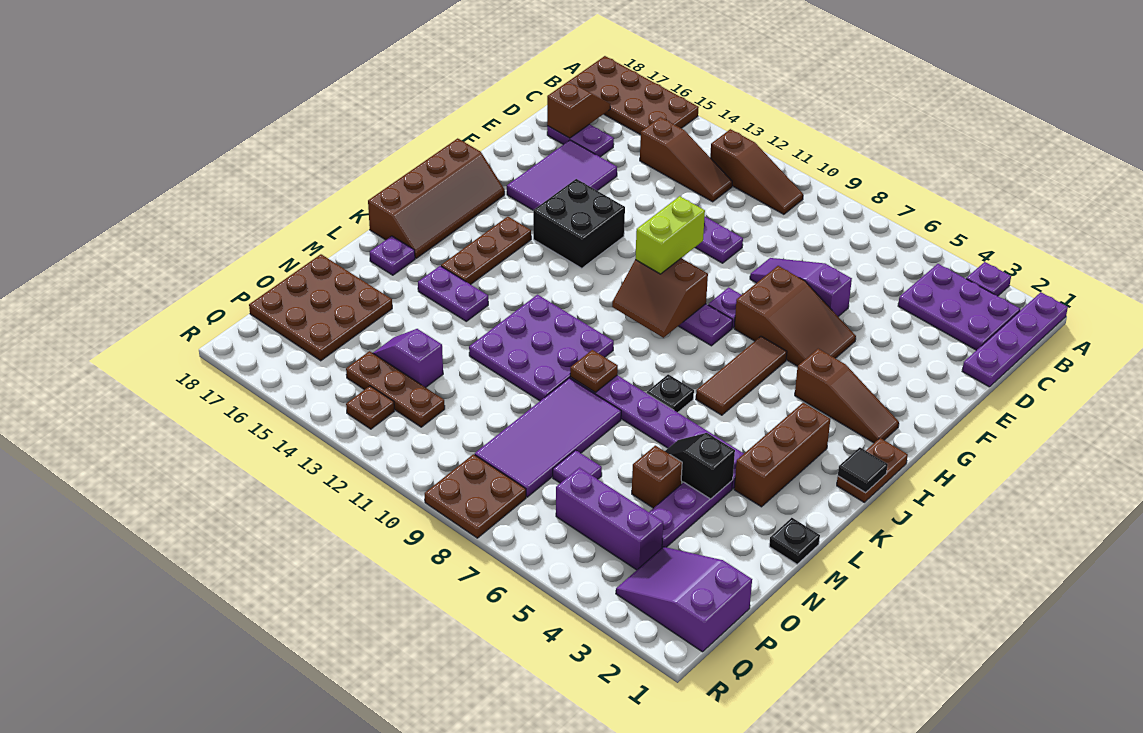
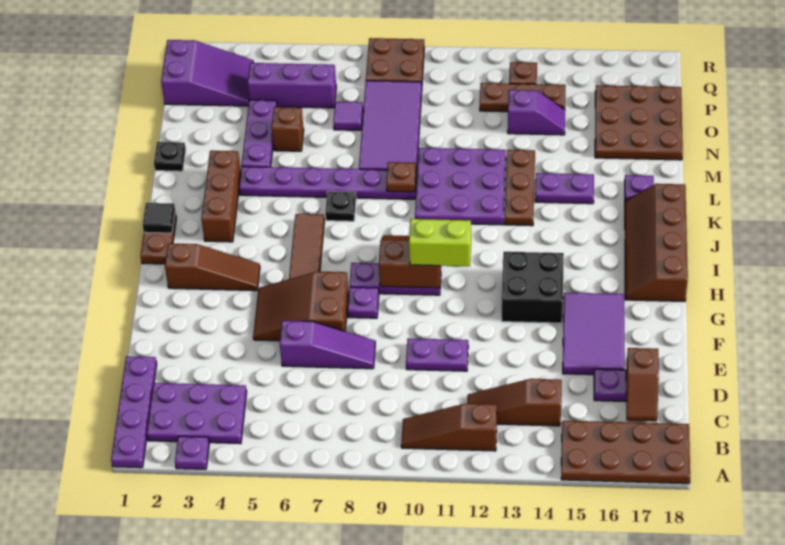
lime brick G10:H10 level 3 -> lime brick H10:H11 level 3
brown slope H2:H4 level 1 top 4 -> brown slope H2:H4 level 1 top 2
brown plate I15:K15 level 1 -> brown plate K13:M13 level 1
black slope M4:M5 level 2 top 4 -> none

